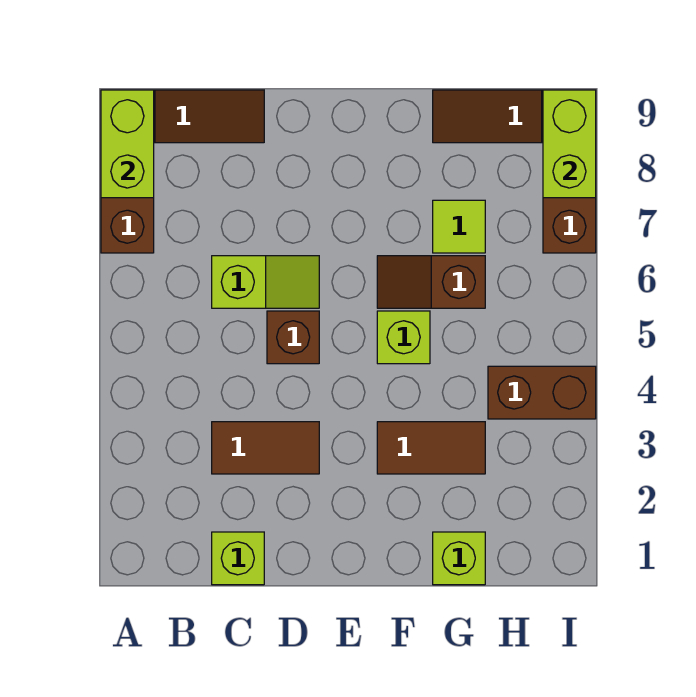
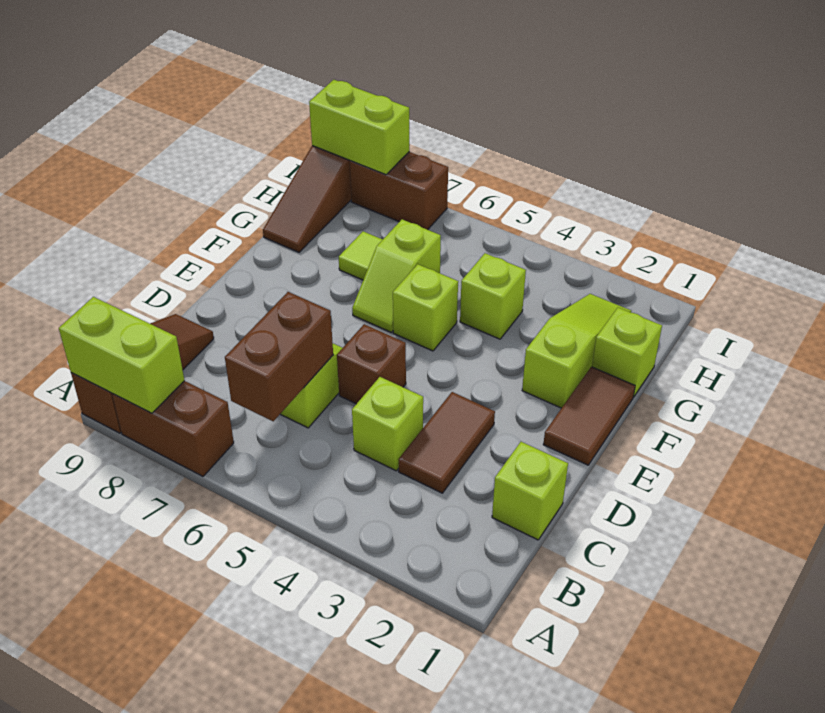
none -> lime brick C4 level 1
none -> lime slope F2:H2 level 1 top F
brown tile F3:G3 level 1 -> brown tile E1:F1 level 1
brown slope F6:G6 level 1 top G -> lime slope F6:G6 level 1 top G
none -> lime brick G4 level 1
brown brick H4:I4 level 1 -> brown brick B6:C6 level 2

